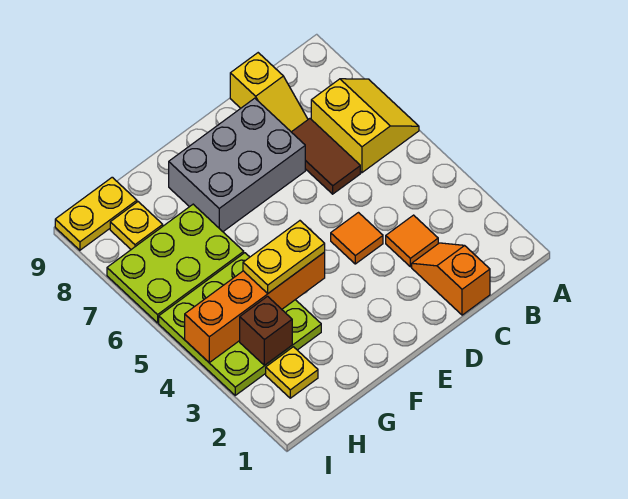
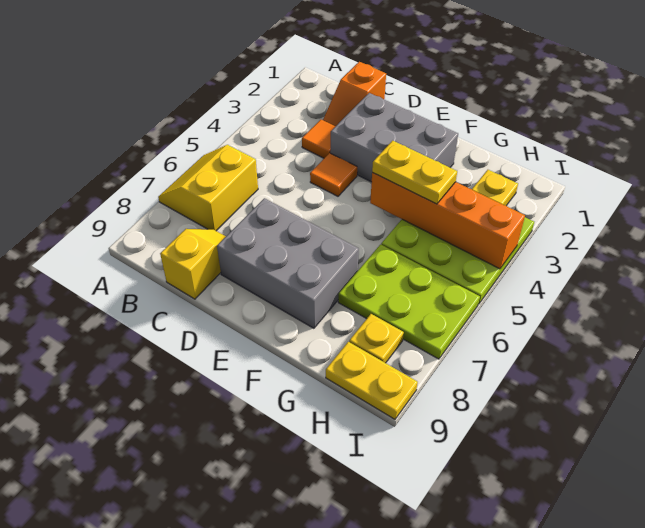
brown tile C6:C7 level 1 -> none
none -> grey brick D2:F3 level 1
brown brick H3 level 2 -> none

